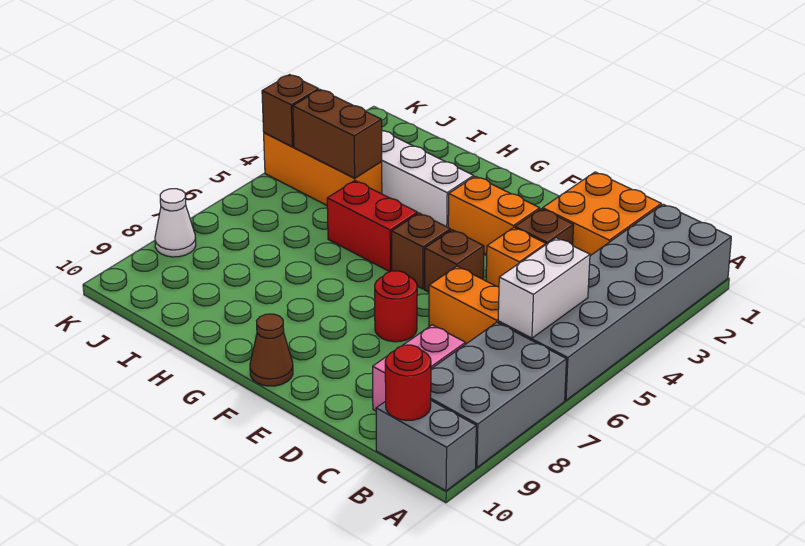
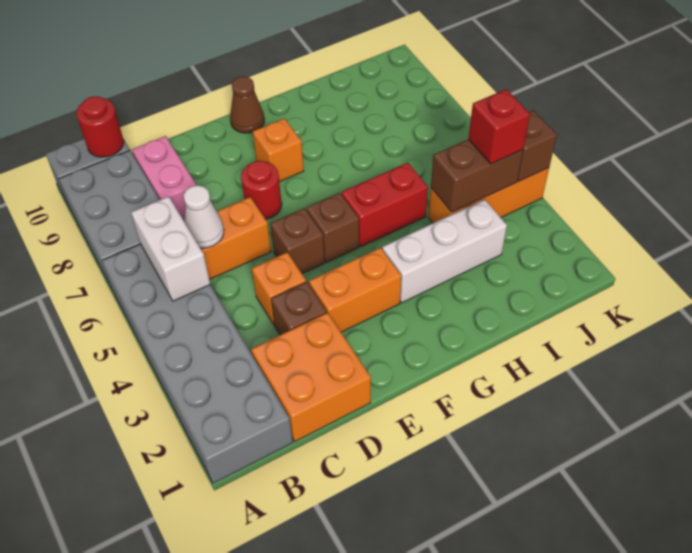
none -> orange brick F8 level 1
none -> red brick J4 level 3
white cone K8 level 1 -> white cone C6 level 2

